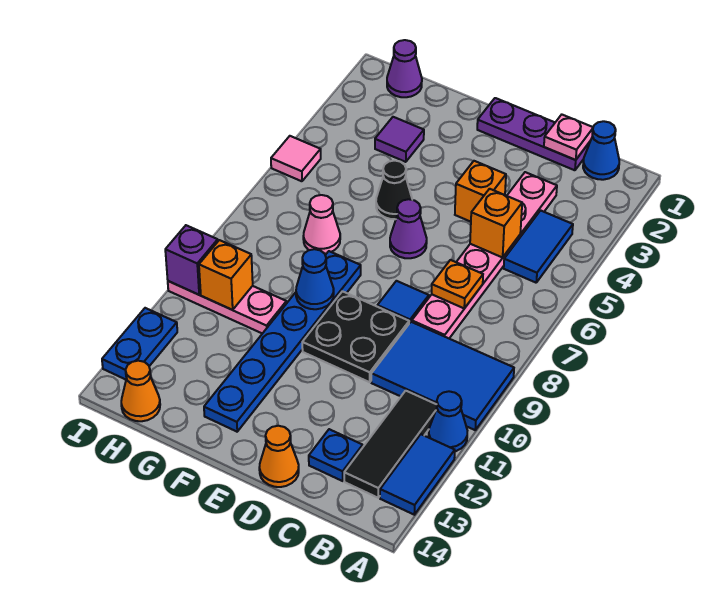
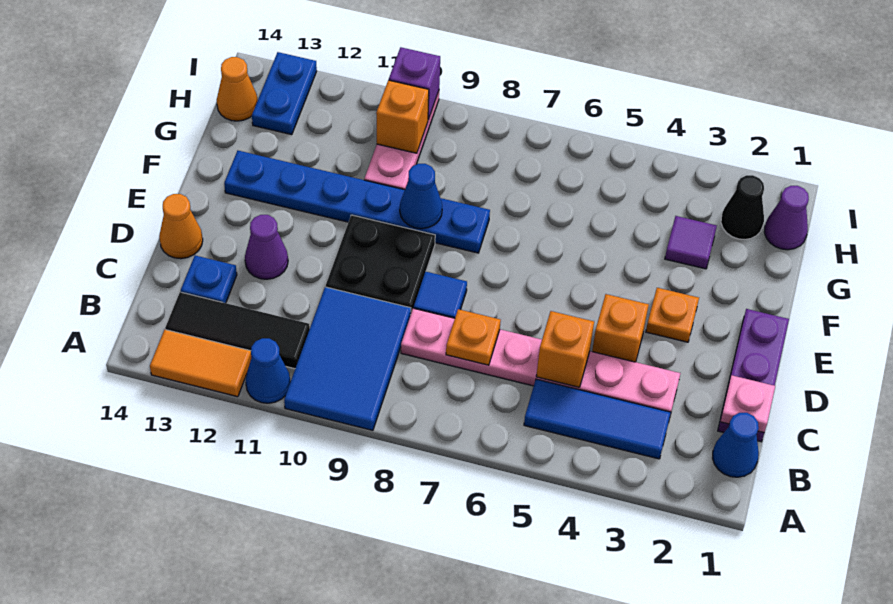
blue tile A12:A13 level 1 -> orange tile A12:A13 level 1
blue tile B4:B5 level 1 -> blue tile B3:B5 level 1
none -> orange plate E3 level 1
purple cone E6 level 1 -> purple cone D12 level 1
black cone F5 level 1 -> black cone H2 level 1
pink cone G7 level 1 -> none
pink tile I5 level 1 -> none
blue plate I12:I13 level 1 -> blue plate H13:I13 level 1

